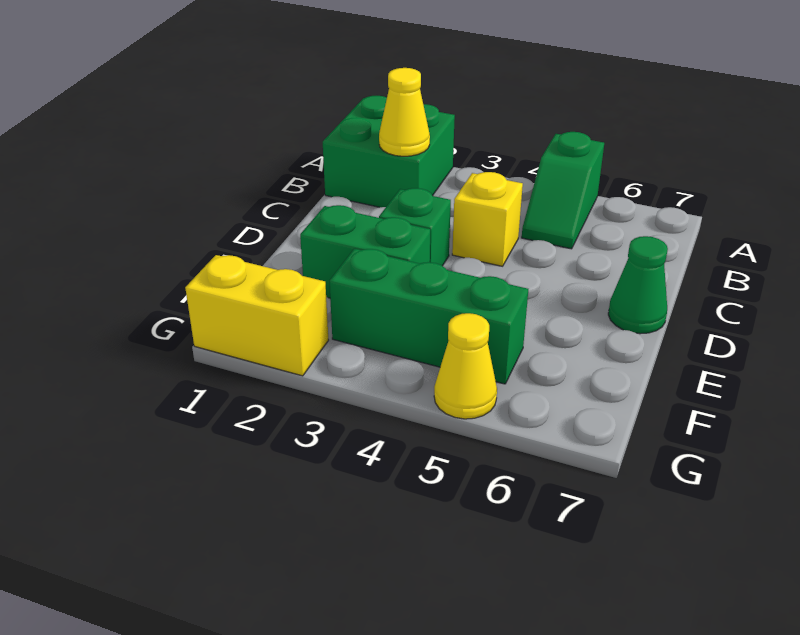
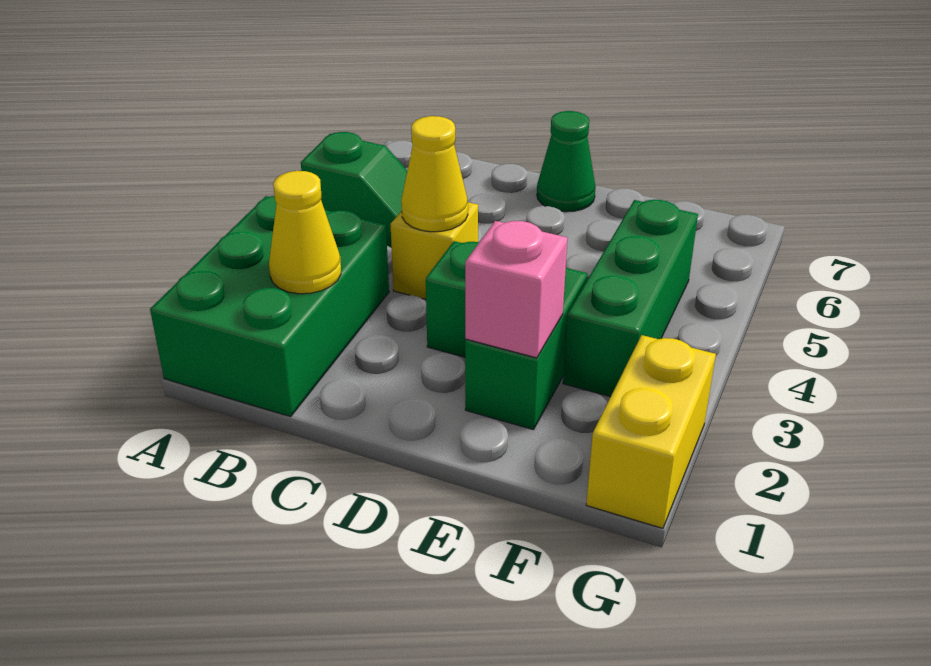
green brick A1:B2 level 1 -> green brick A1:B3 level 1
none -> pink brick E2 level 2
yellow cone G5 level 1 -> yellow cone C4 level 2

